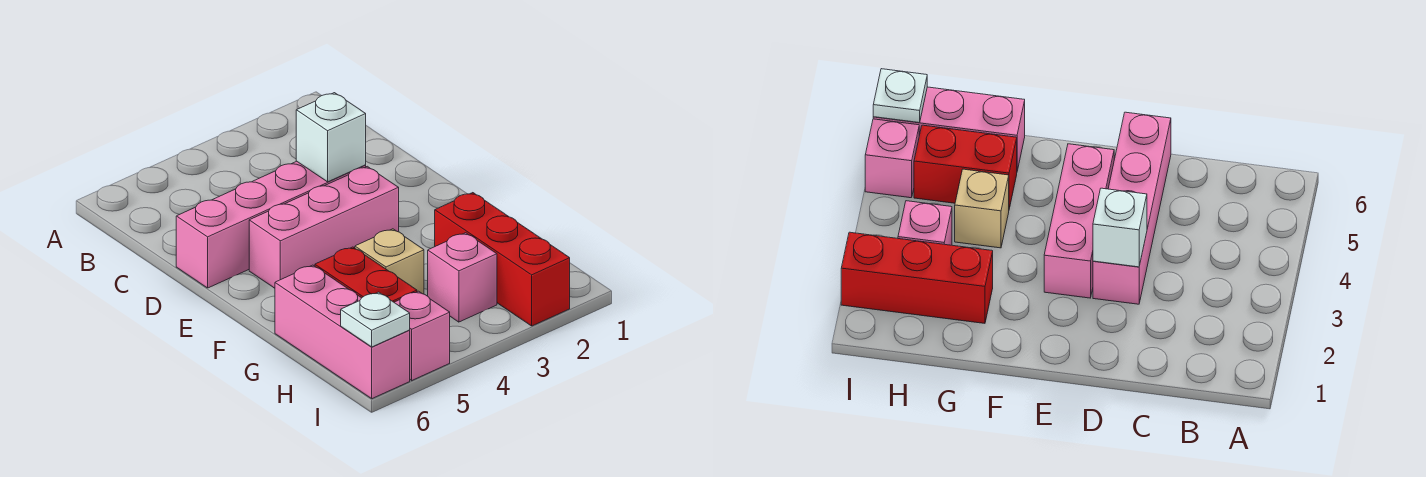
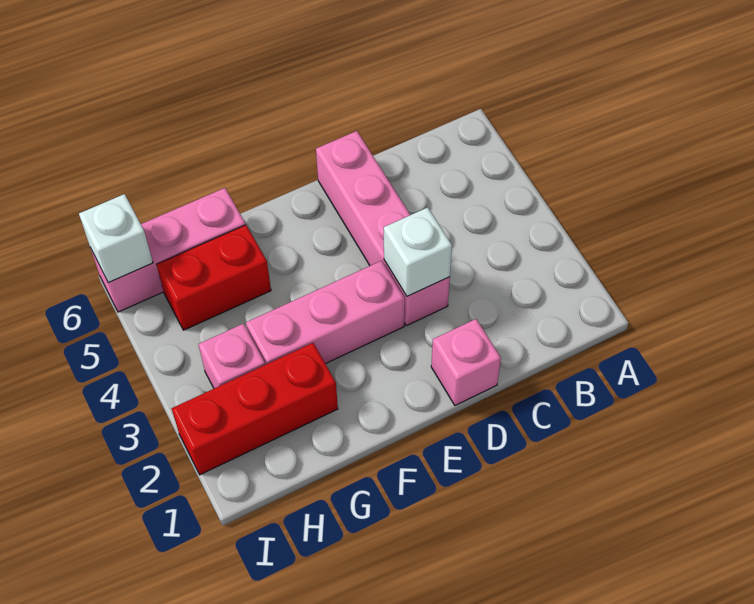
pink brick E3:E5 level 1 -> pink brick E3:G3 level 1
tan brick G4 level 1 -> none
pink brick I5 level 1 -> pink brick D1 level 1
white plate I6 level 2 -> white brick I6 level 2

